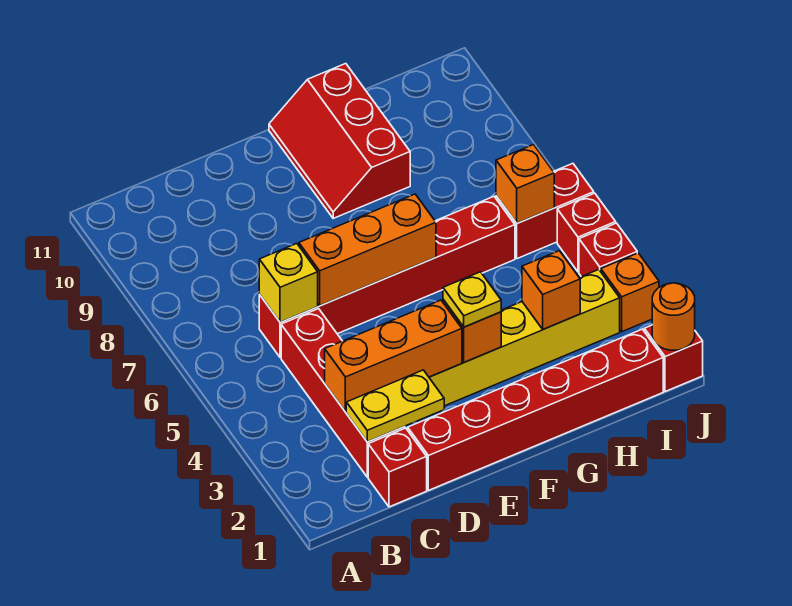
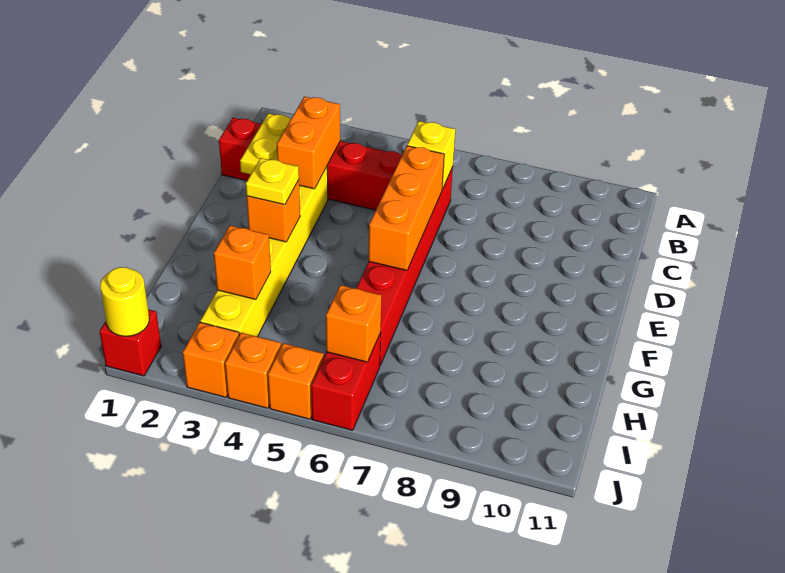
orange brick C3:E3 level 2 -> orange brick C3:D3 level 2
red brick D1:I1 level 1 -> none
red slope F9:G11 level 1 top G -> none
orange round brick J1 level 2 -> yellow round brick J1 level 2
red brick J4 level 1 -> orange brick J4 level 1
red brick J5 level 1 -> orange brick J5 level 1

